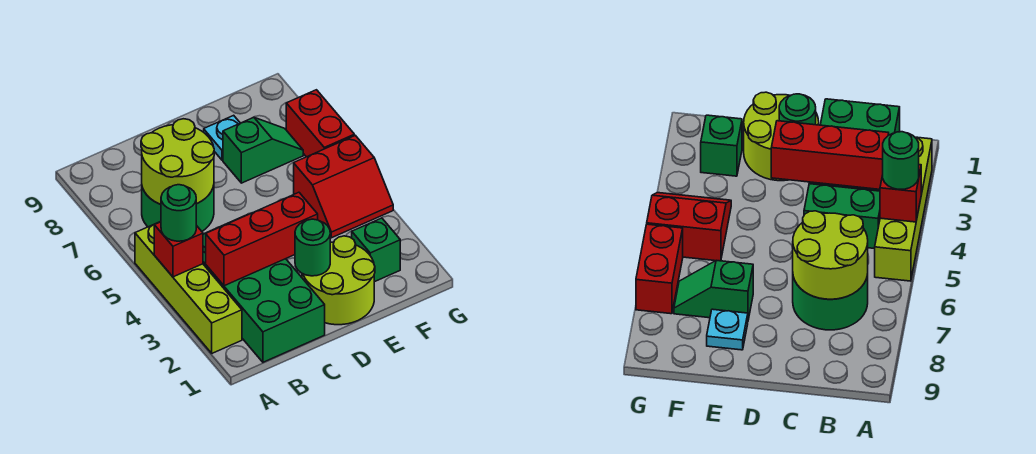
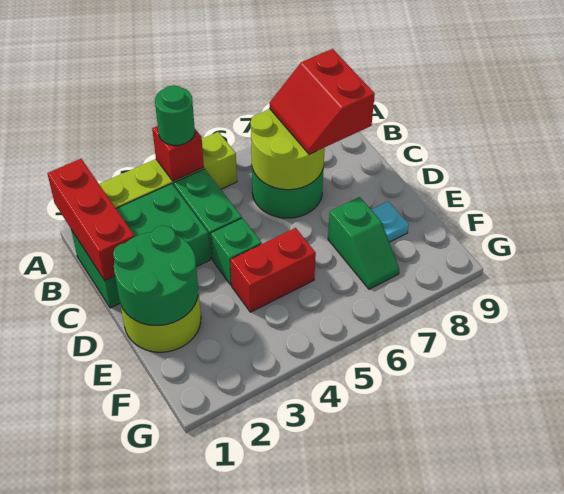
red brick B3:D3 level 2 -> red brick A1:C1 level 2
green round brick D2 level 2 -> green round brick D1:E2 level 2
green brick F2 level 1 -> green brick D4 level 1
red slope F4:G5 level 1 top 5 -> red slope B7:C8 level 3 top 8
red brick G6:G7 level 1 -> red brick E4:E5 level 1

